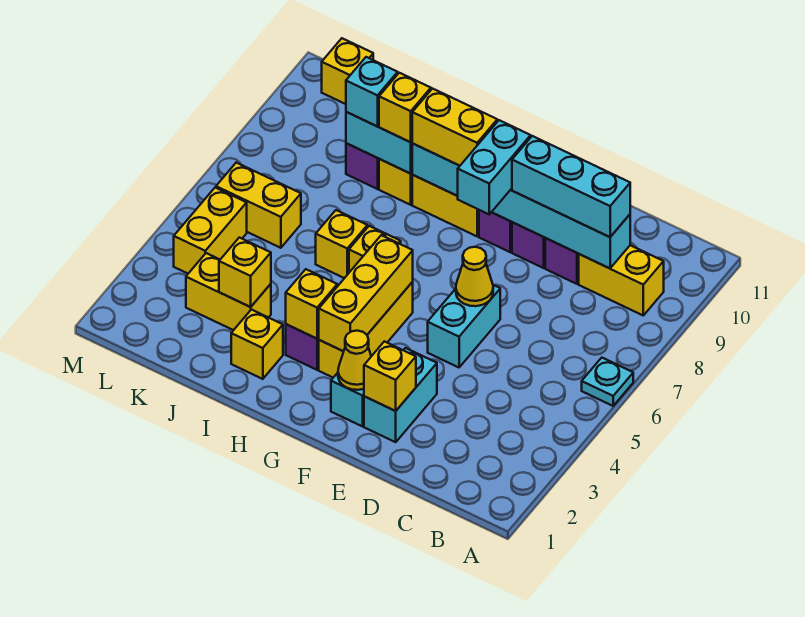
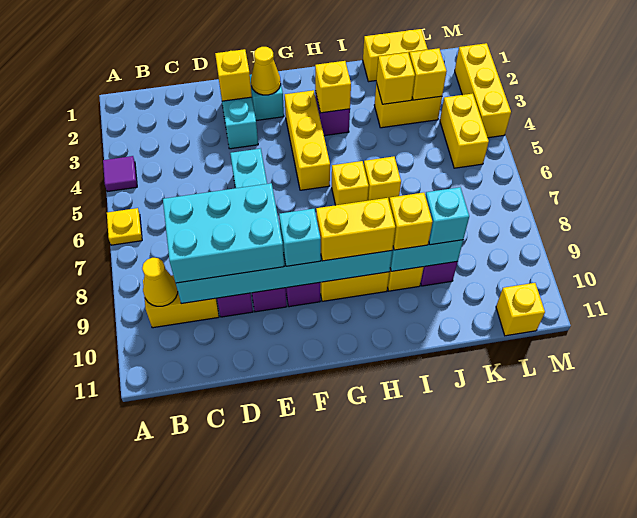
none -> purple tile A4 level 1
cyan plate A6 level 1 -> yellow plate A6 level 1
cyan brick C9:E9 level 3 -> cyan brick C8:E9 level 3
yellow cone E6 level 2 -> yellow cone B9 level 2
cyan brick F8:F9 level 3 -> cyan brick F9 level 3
yellow brick G3:G5 level 2 -> yellow brick M2:M4 level 1
yellow brick I2 level 1 -> yellow brick K3 level 2
yellow brick K6:L6 level 1 -> yellow brick J1:K1 level 1

